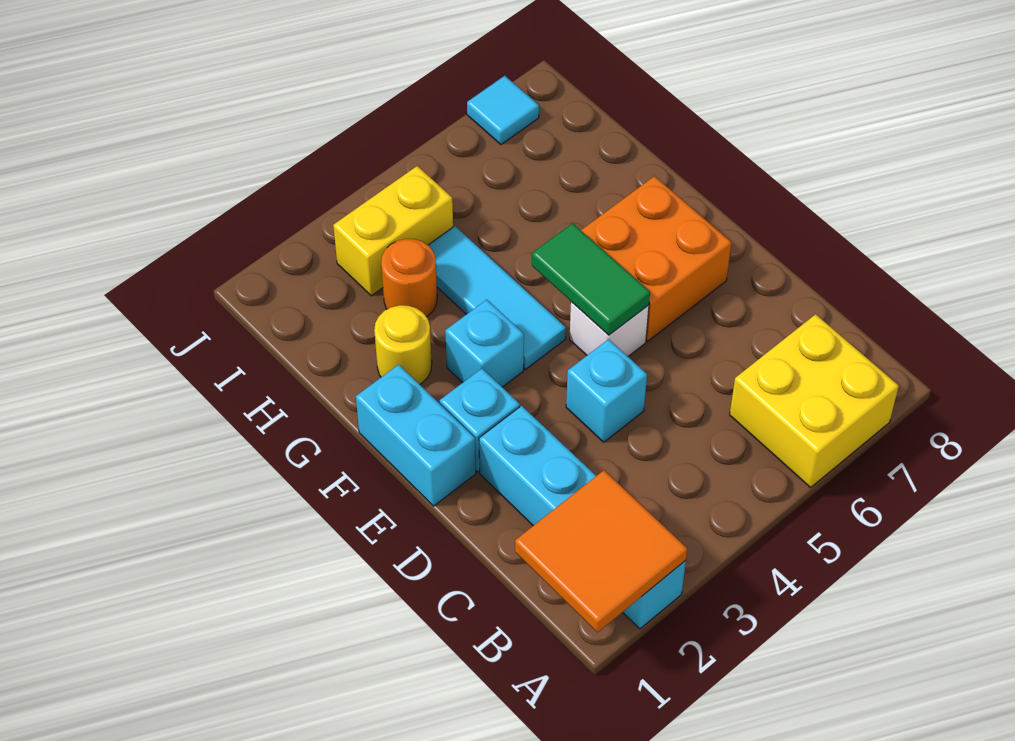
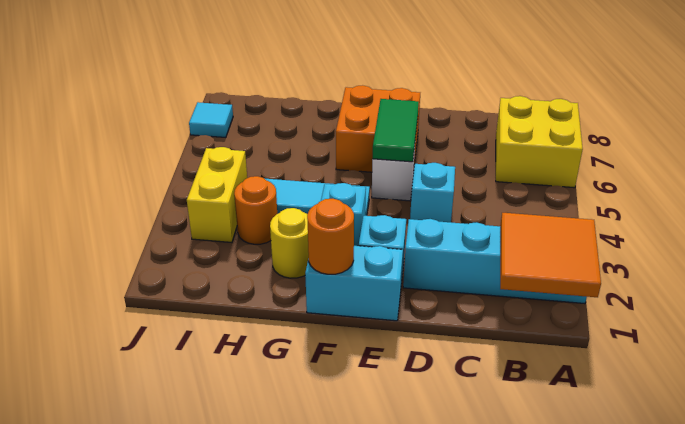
green tile E5:F5 level 2 -> green tile E5:E6 level 2
none -> orange round brick F1 level 2

